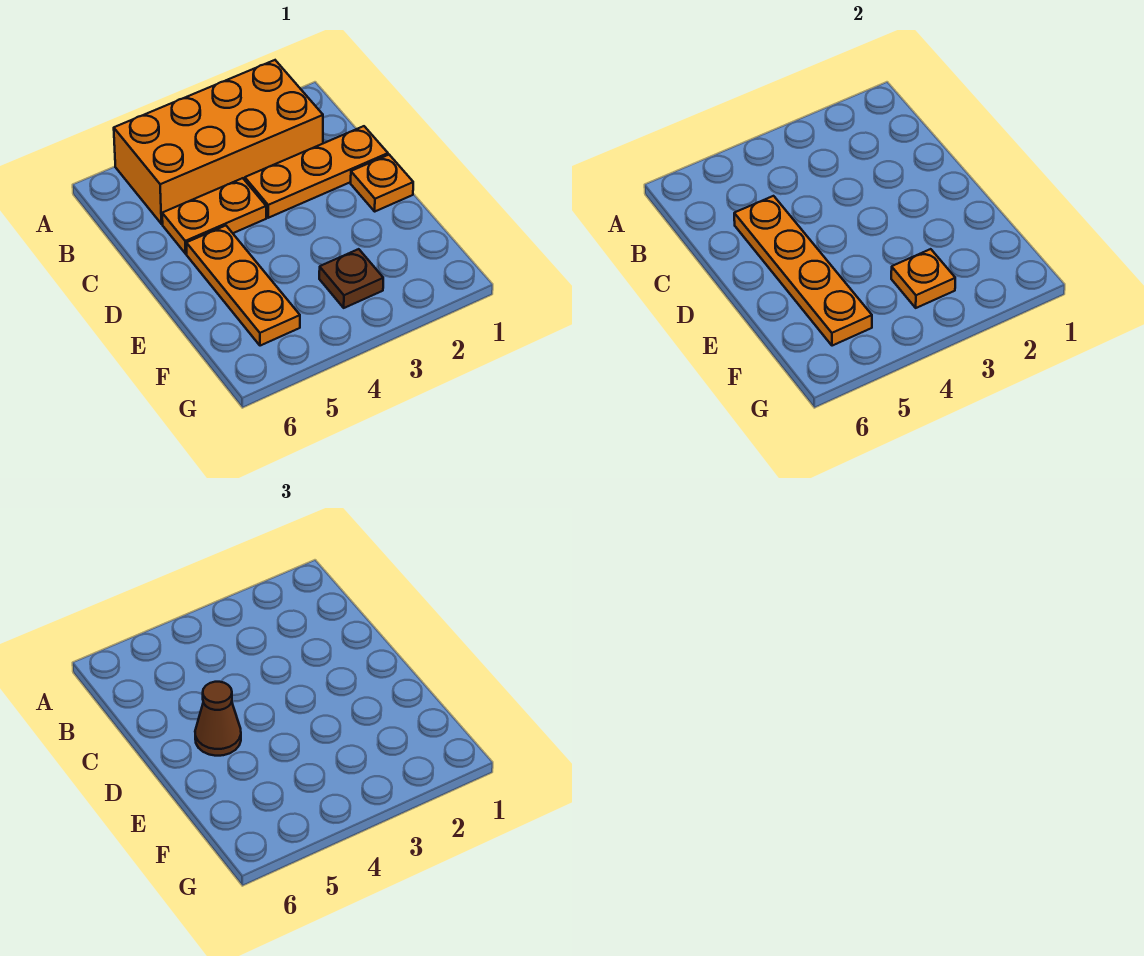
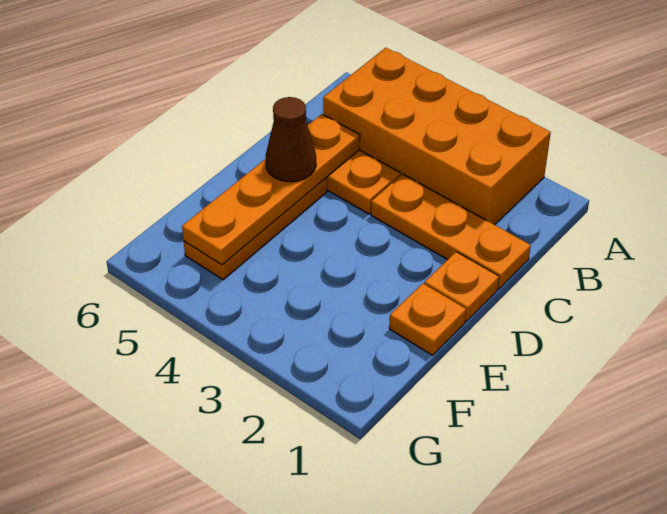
brown plate F3 level 1 -> none
orange plate F3 level 2 -> orange plate E1 level 1

